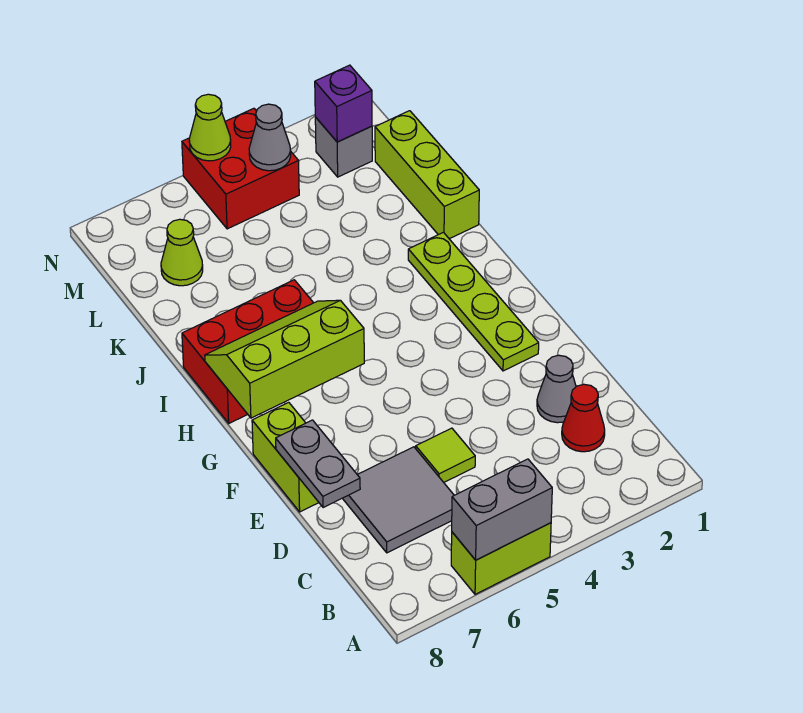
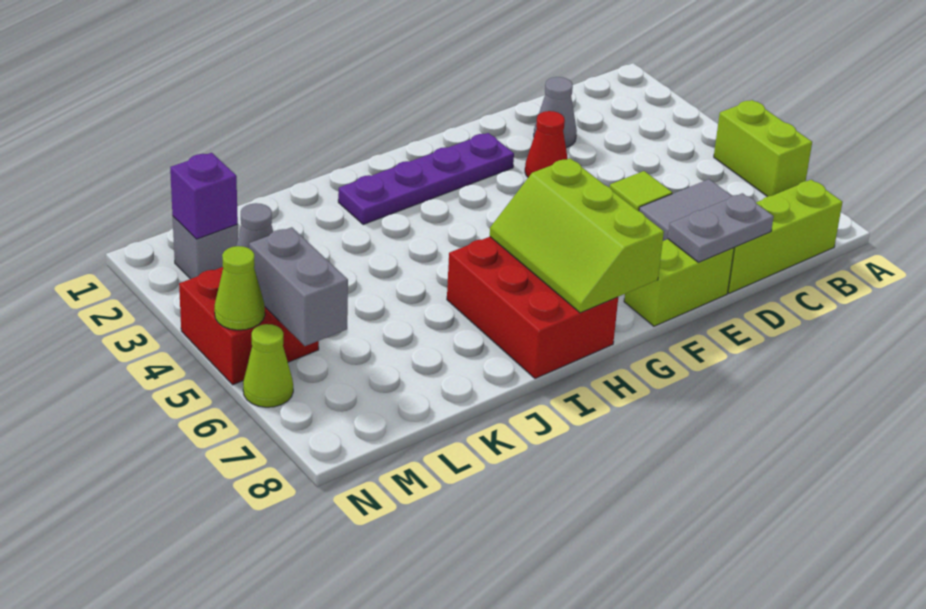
grey brick A5:A6 level 2 -> grey brick M5:M6 level 2
red cone C2 level 1 -> red cone E3 level 1
lime plate F2:I2 level 1 -> purple plate F2:I2 level 1
lime brick J1:L1 level 1 -> lime brick B8:D8 level 1
lime cone L7 level 1 -> lime cone N6 level 1

